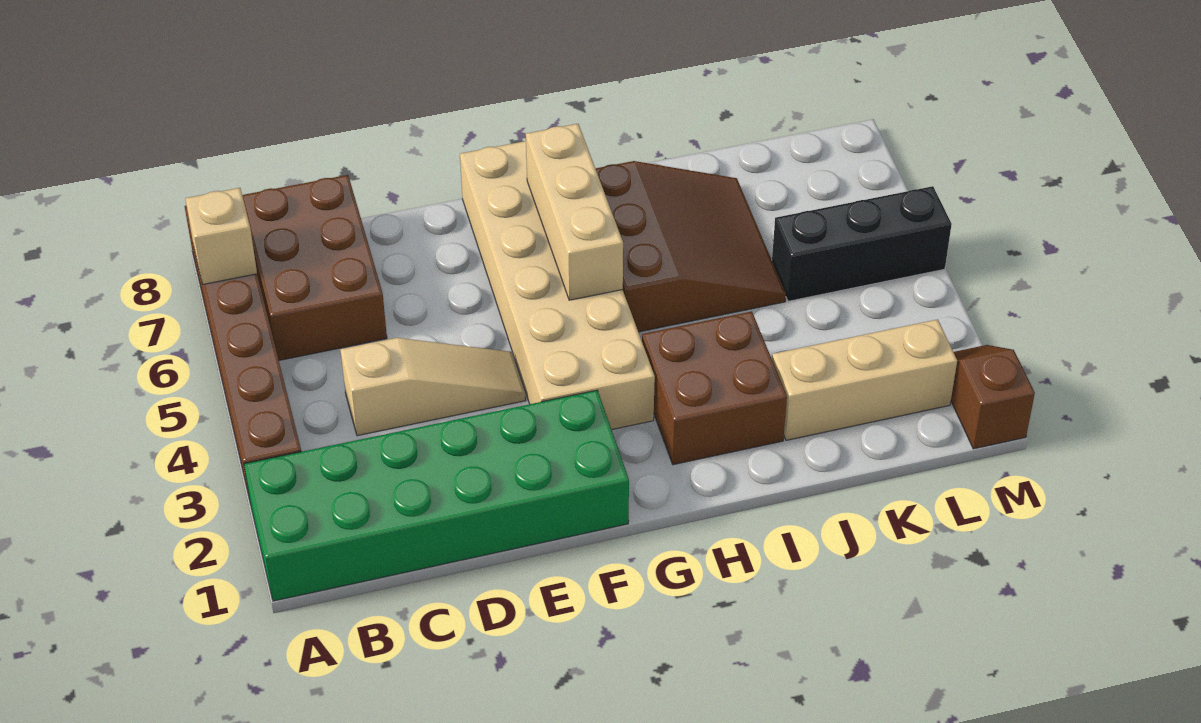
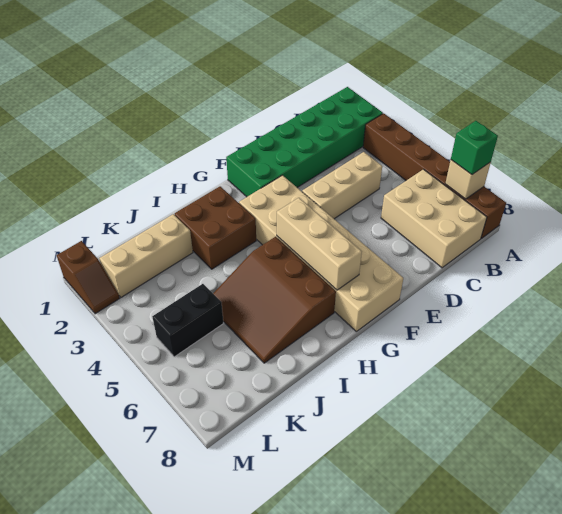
none -> green brick A7 level 3
brown brick B6:C8 level 1 -> tan brick B6:C8 level 1
tan slope C4:E4 level 1 top C -> tan brick C4:E4 level 1
black brick K5:M5 level 1 -> black brick K5:L5 level 1

